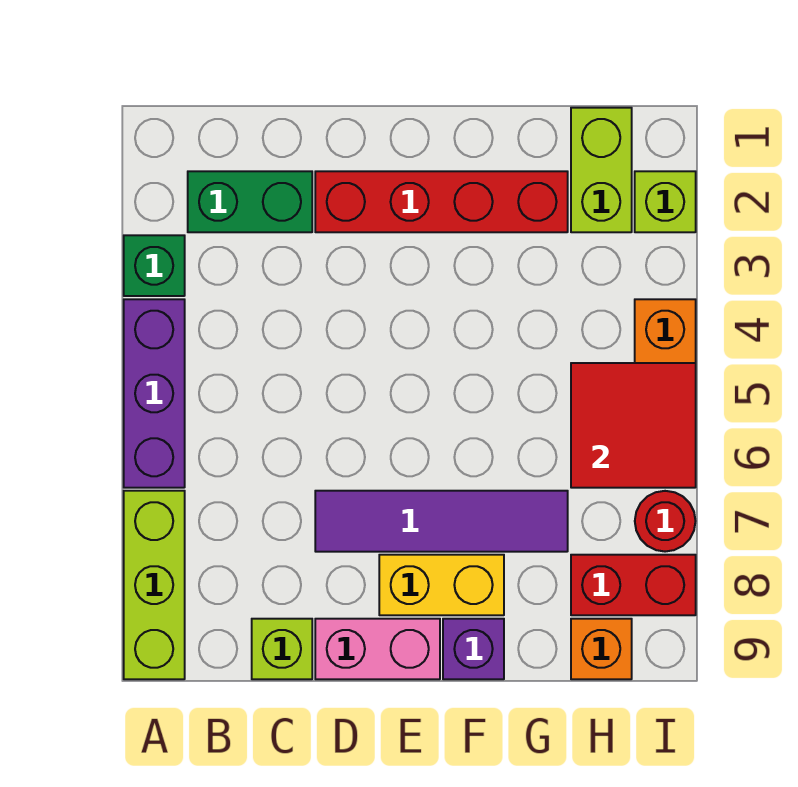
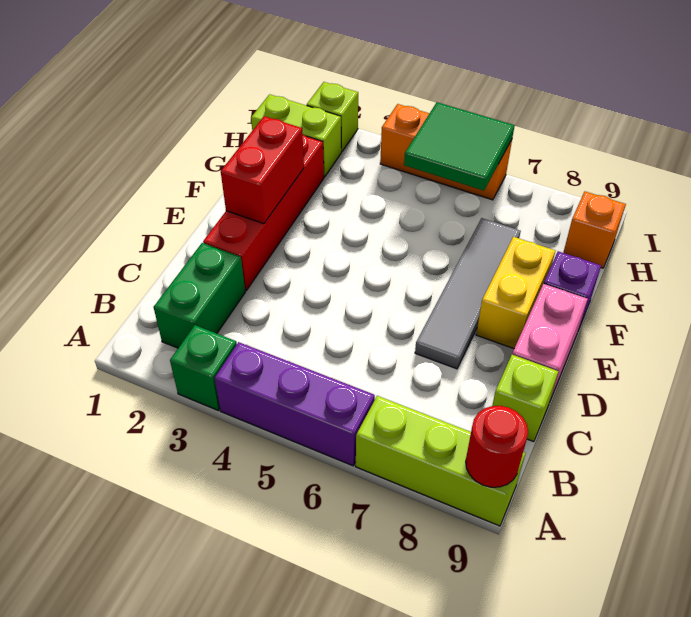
purple tile D7:G7 level 1 -> grey tile D7:G7 level 1
red tile H5:I6 level 2 -> green tile H5:I6 level 2
red brick H8:I8 level 1 -> red brick E2:F2 level 2
red round brick I7 level 1 -> red round brick A9 level 2

